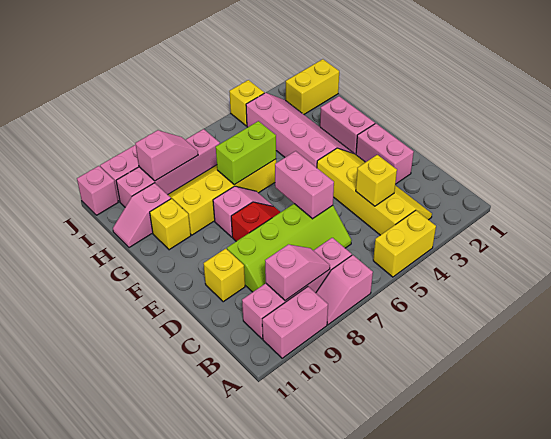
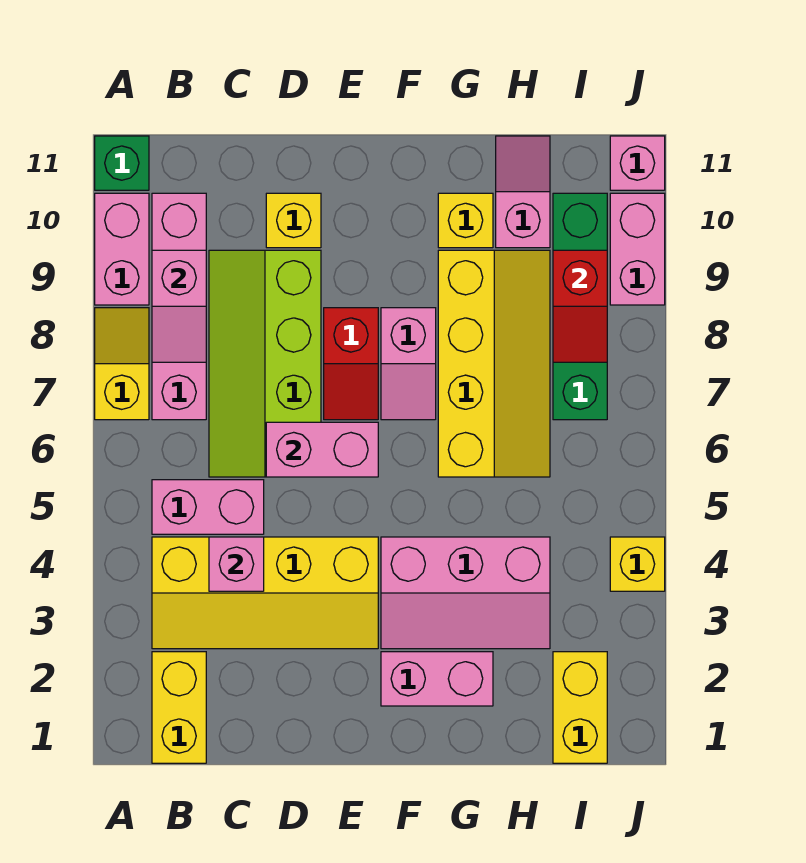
yellow brick A4:A5 level 1 -> yellow brick B1:B2 level 1
pink slope A7:A8 level 1 top 7 -> yellow slope A7:A8 level 1 top 7
none -> green brick A11 level 1
yellow brick C4 level 2 -> pink brick C4 level 2
pink brick D2:E2 level 1 -> pink brick B5:C5 level 1
pink slope F3:I4 level 1 top 4 -> pink slope F3:H4 level 1 top 4
lime brick G6:G7 level 2 -> none
pink brick I7:I10 level 1 -> green brick I7:I10 level 1
pink slope I8:I9 level 2 top 9 -> red slope I8:I9 level 2 top 9

